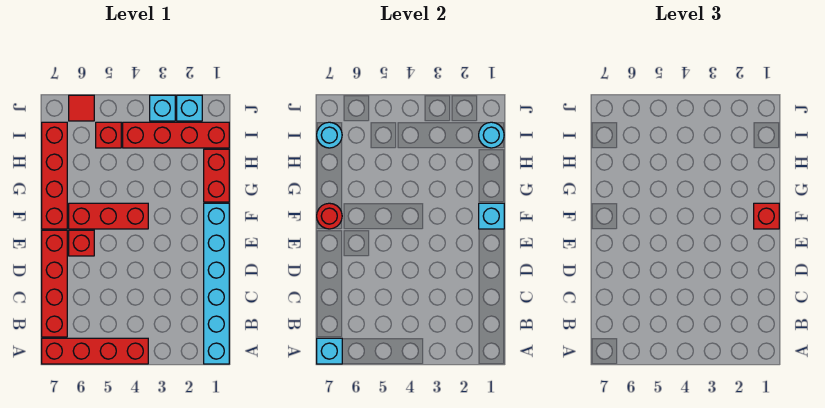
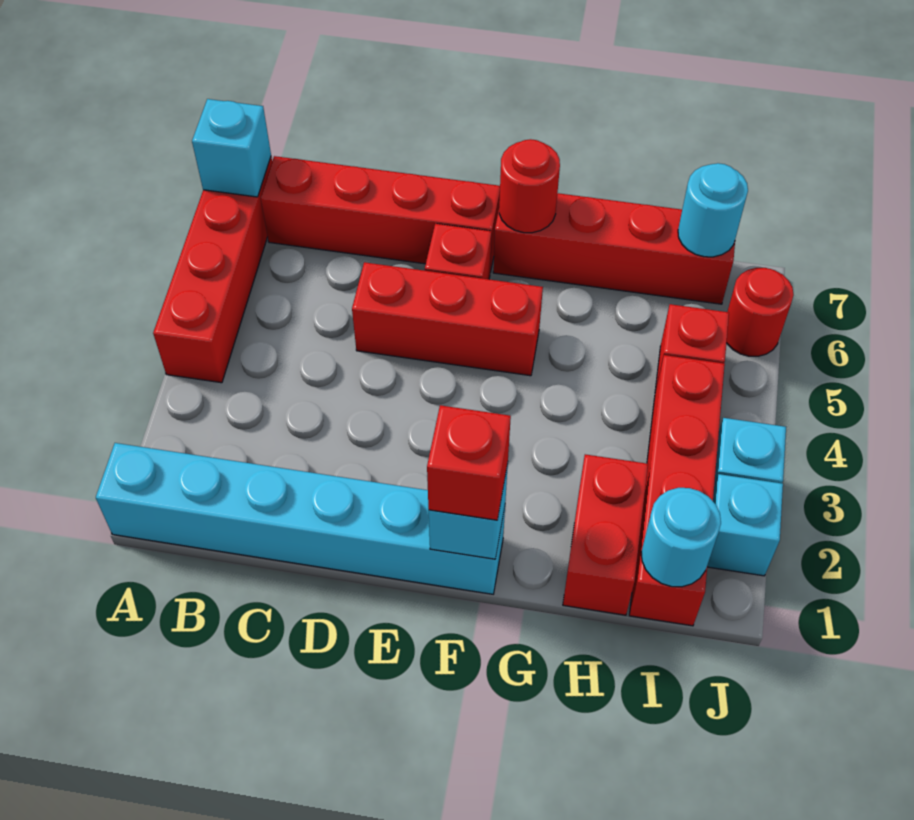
red brick F4:F6 level 1 -> red brick D5:F5 level 1
red brick G1:H1 level 1 -> red brick H1:H2 level 1
red tile J6 level 1 -> red round brick J6 level 1

